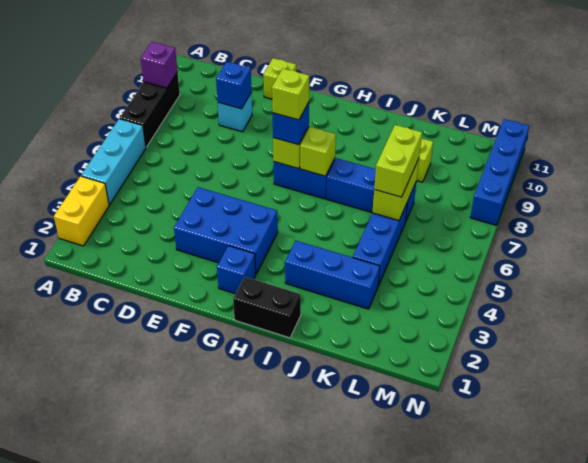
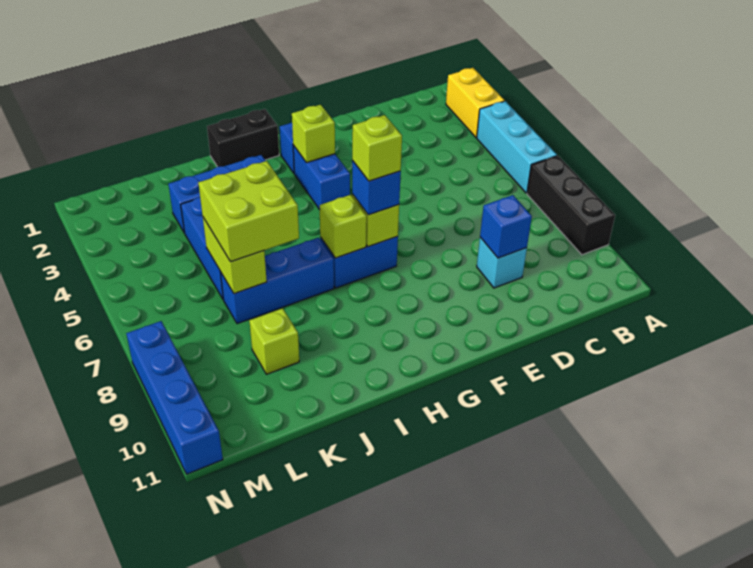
purple brick A9 level 2 -> none
blue brick E3:G4 level 1 -> blue brick G3:G4 level 1
lime brick E11 level 1 -> lime brick G3 level 2
lime brick K6:K7 level 3 -> lime brick J6:K7 level 3

